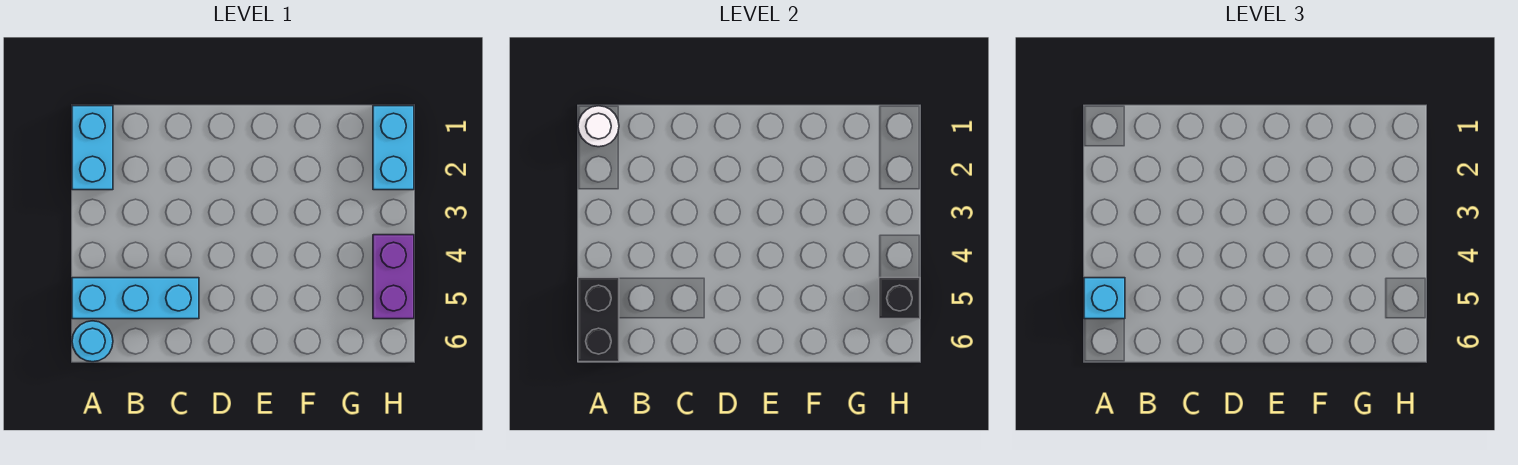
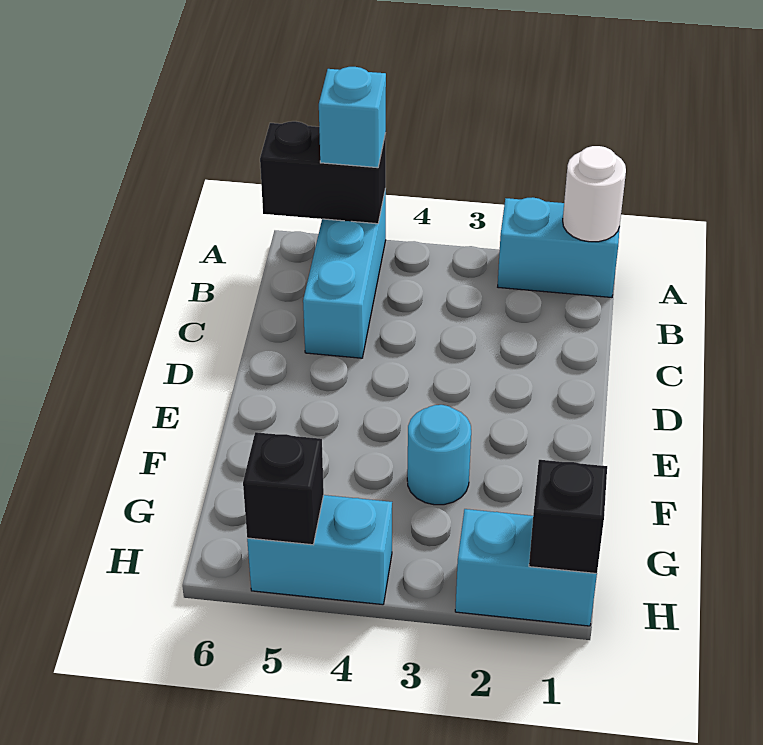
cyan round brick A6 level 1 -> cyan round brick F3 level 1
none -> black brick H1 level 2
purple brick H4:H5 level 1 -> cyan brick H4:H5 level 1

